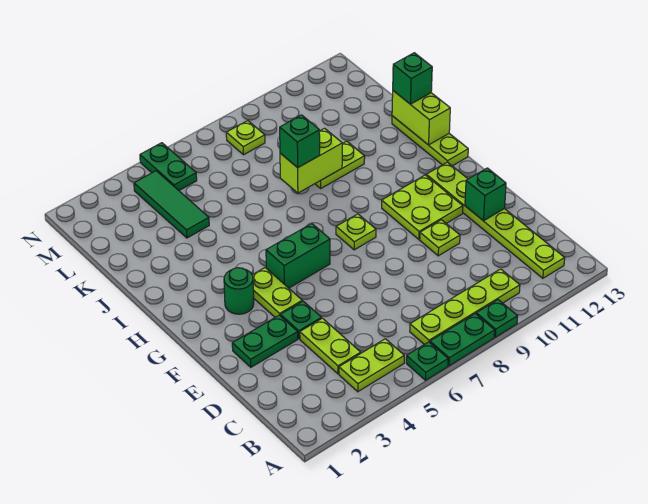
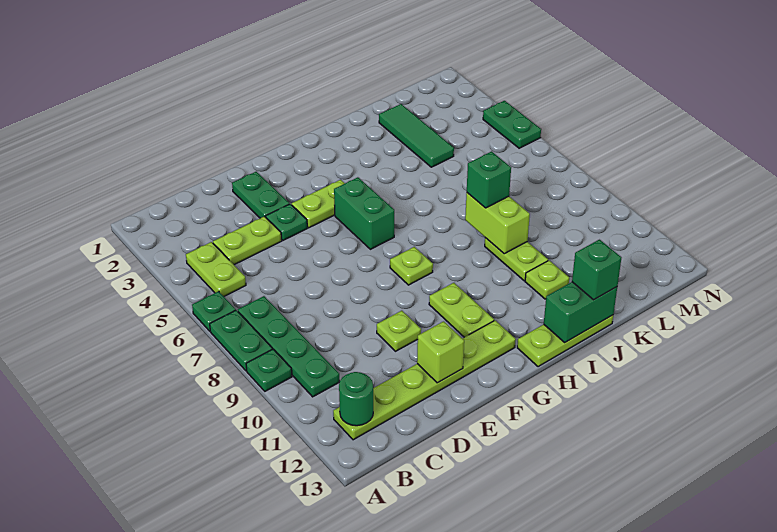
lime plate B7:B10 level 1 -> green plate B7:B10 level 1
green brick E12 level 2 -> lime brick E12 level 2
lime plate F10:G11 level 1 -> lime plate G10:G11 level 1
green round brick G3 level 1 -> green round brick B12 level 2
lime brick I13:J13 level 2 -> green brick I13:J13 level 2
green tile K4:M4 level 1 -> green tile K2:K4 level 1
green plate M5:N5 level 1 -> green plate N4:N5 level 1
lime plate M8 level 1 -> lime plate J11 level 1

